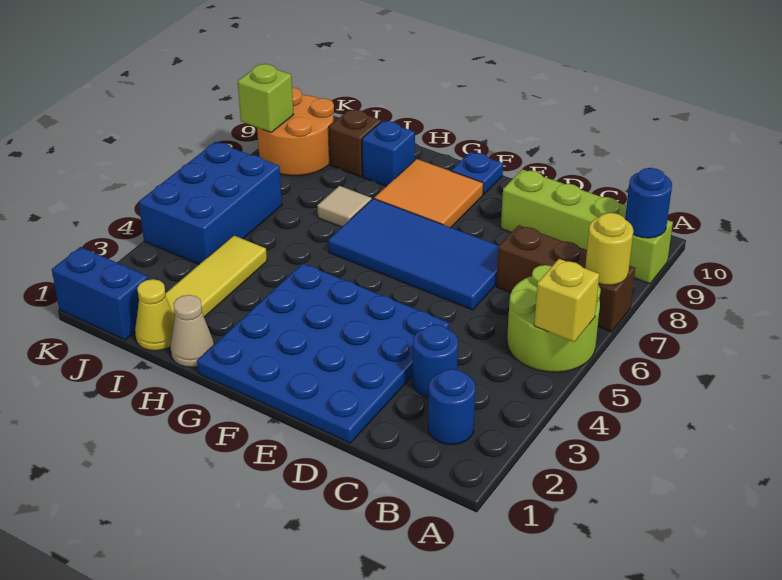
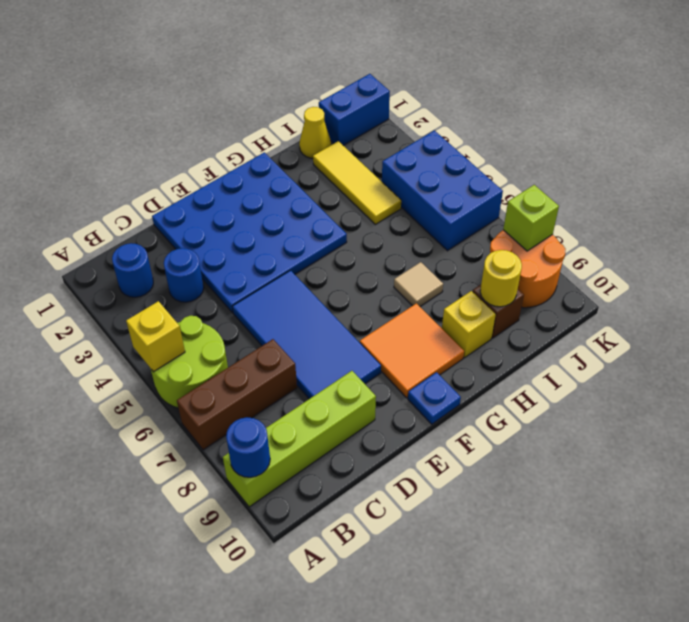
yellow round brick A7 level 2 -> yellow round brick I9 level 2
blue tile D6:G7 level 1 -> blue tile D5:E8 level 1
tan cone H1 level 1 -> none
blue brick H9 level 1 -> yellow brick H9 level 1

